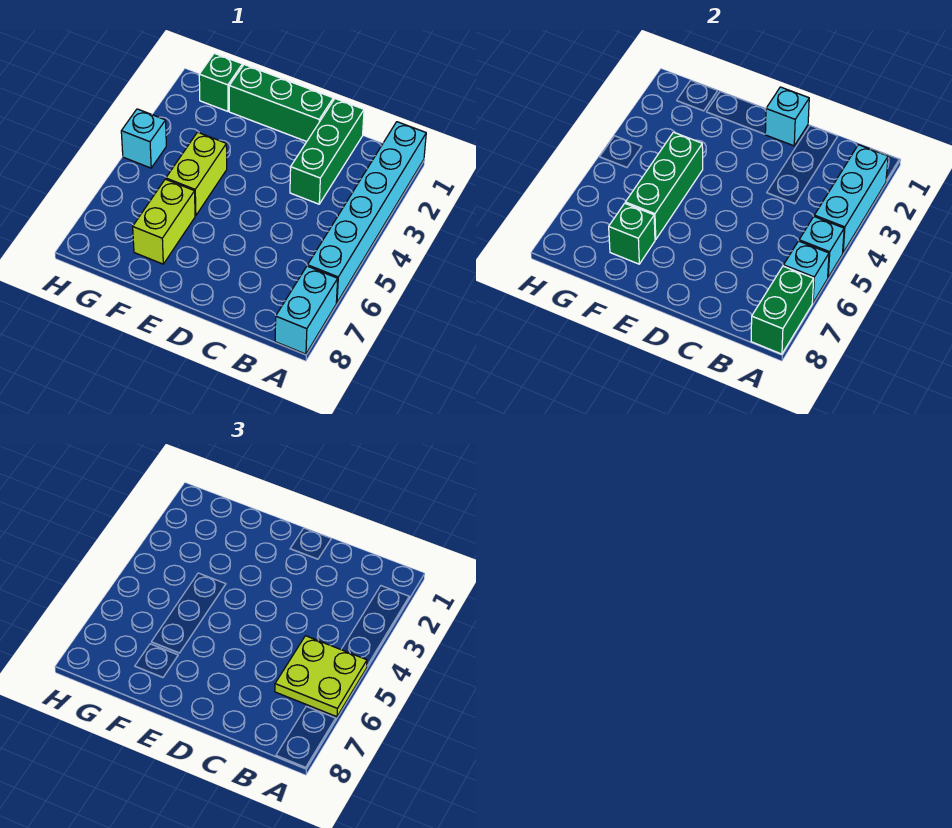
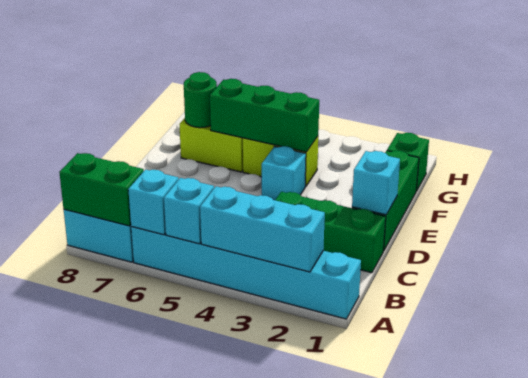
lime plate A5:B6 level 3 -> none
green brick F7 level 2 -> green round brick F7 level 2
cyan brick H4 level 1 -> cyan brick E4 level 1

